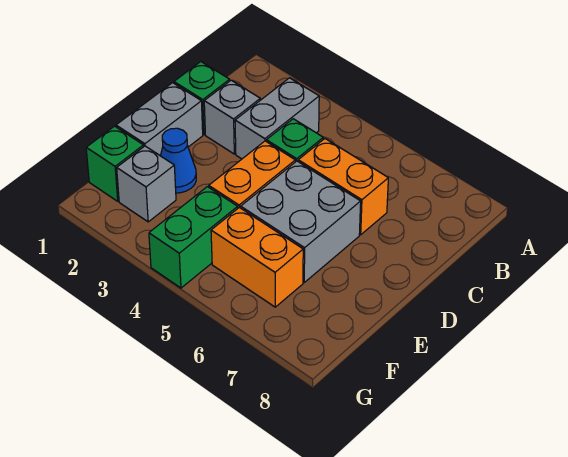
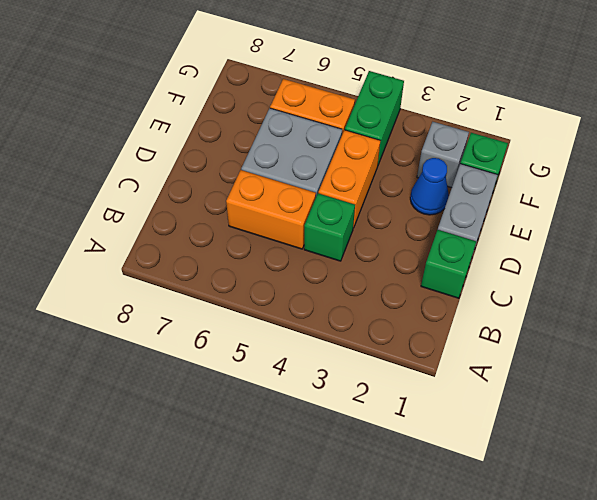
grey brick B3:C3 level 1 -> none
grey brick C2 level 1 -> none

